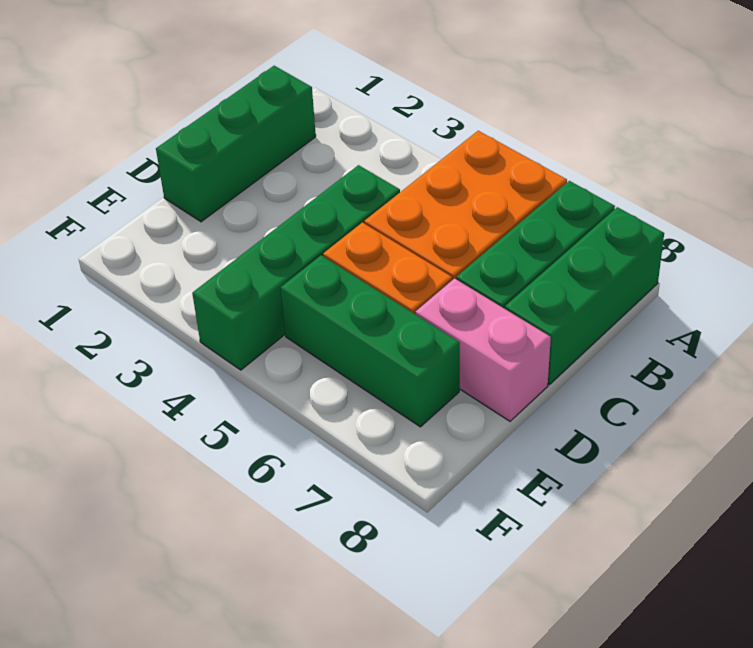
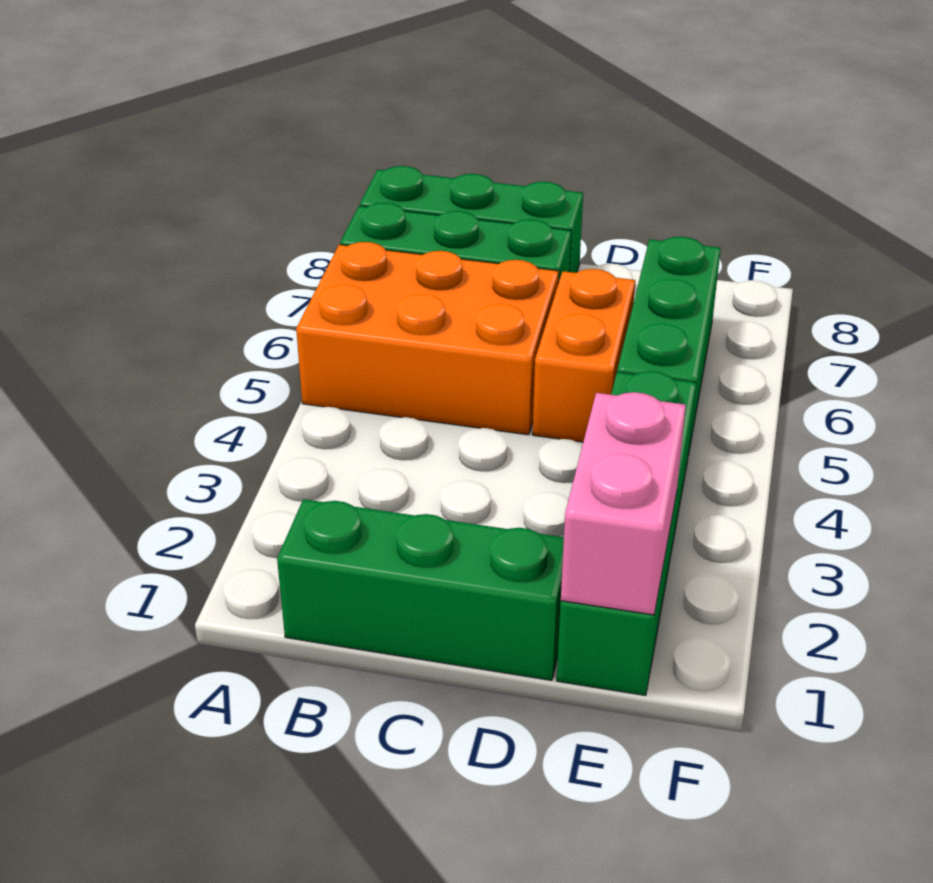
green brick C4:F4 level 1 -> green brick E1:E4 level 1
pink brick D7:D8 level 1 -> pink brick E1:E2 level 2

